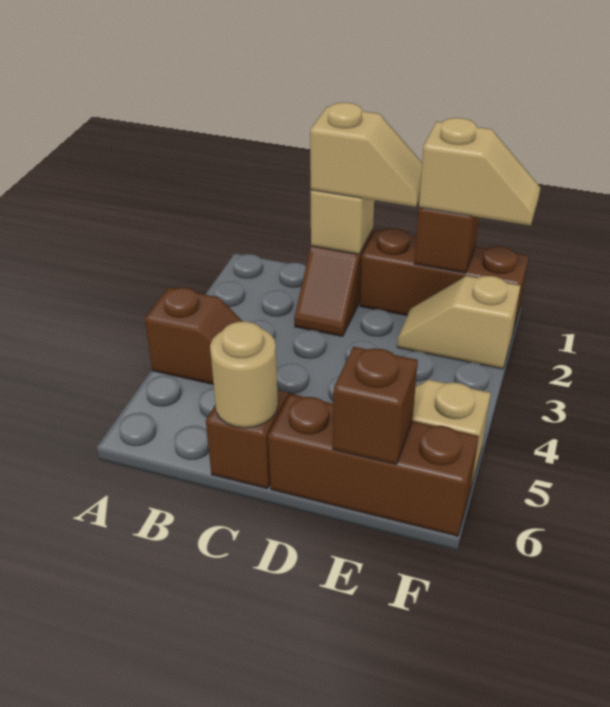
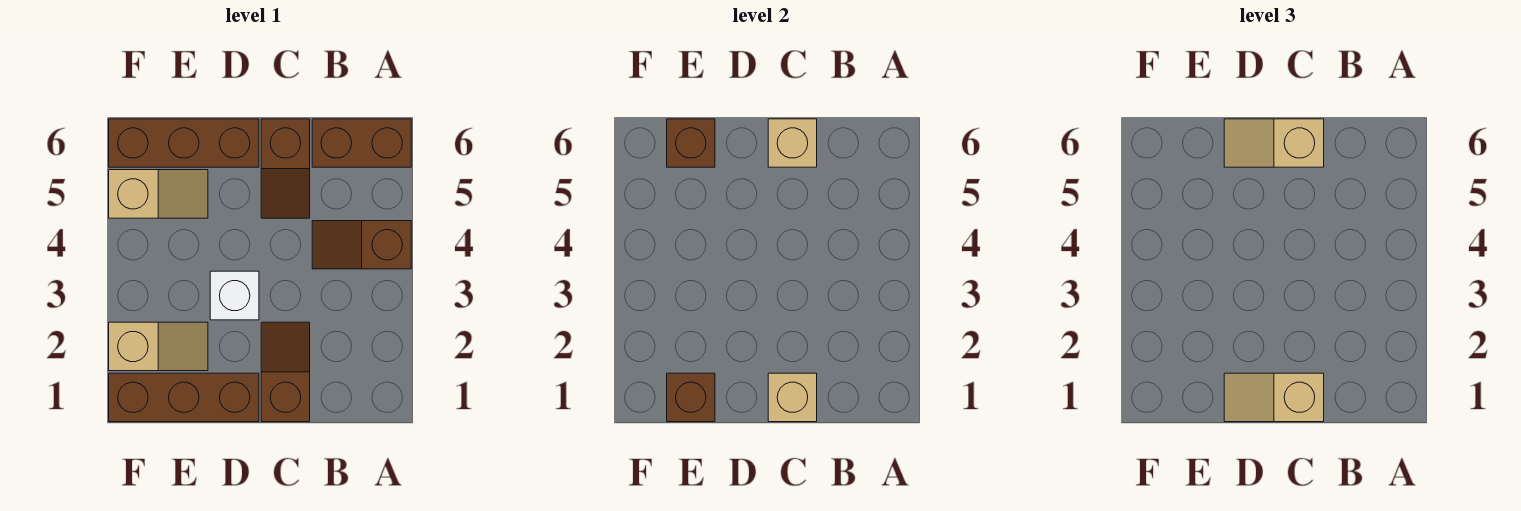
none -> brown brick A6:B6 level 1
tan round brick C6 level 2 -> tan brick C6 level 2
none -> white brick D3 level 1
tan slope E1:F1 level 3 top E -> tan slope C6:D6 level 3 top C

